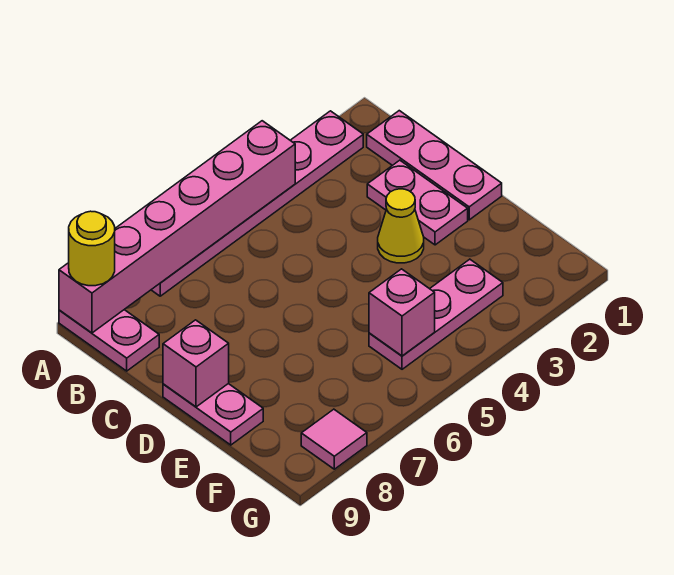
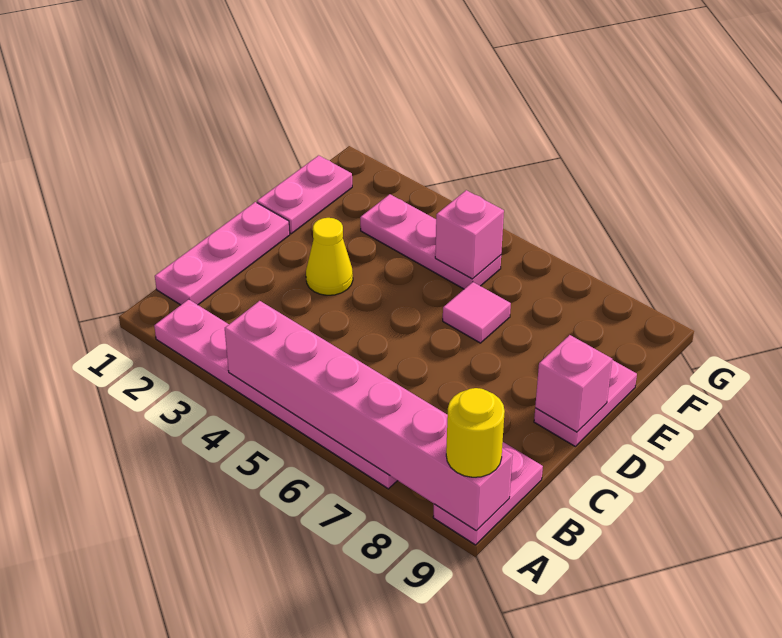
pink plate C2:D2 level 1 -> pink plate E1:F1 level 1
pink tile G8 level 1 -> pink tile E6 level 1

